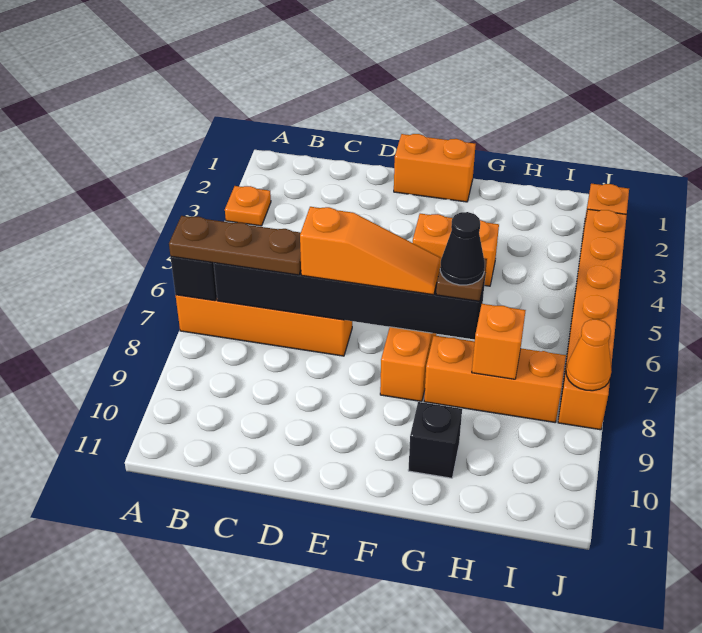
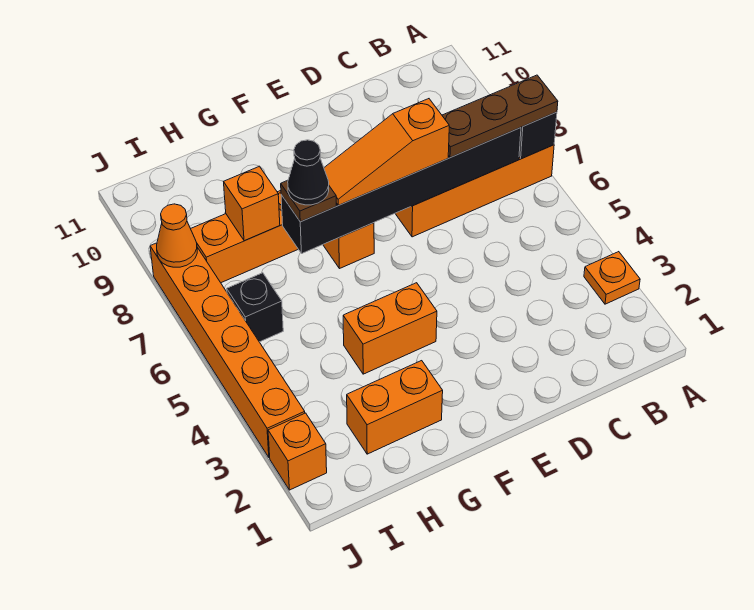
orange brick E1:F1 level 1 -> orange brick G2:H2 level 1
black brick G10 level 1 -> black brick I6 level 1

